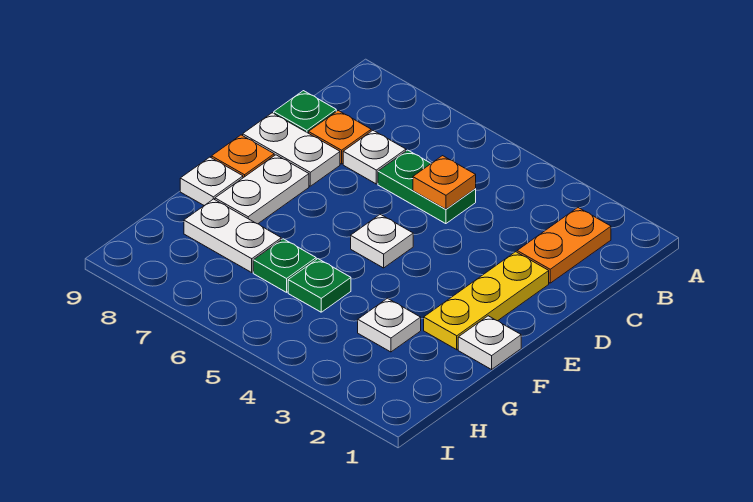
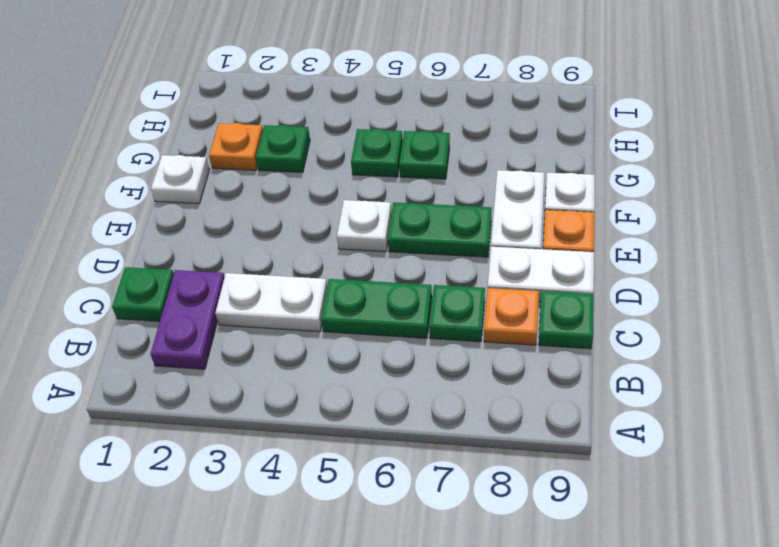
orange plate B2:C2 level 1 -> purple plate B2:C2 level 1
none -> green plate C1 level 1
orange plate C5 level 2 -> orange plate G2 level 1
white plate C7 level 1 -> green plate C7 level 1
yellow plate D2:F2 level 1 -> none
none -> green plate E6:E7 level 1
white plate G3 level 1 -> green plate G3 level 1
white plate G7:G8 level 1 -> white plate C3:C4 level 1

